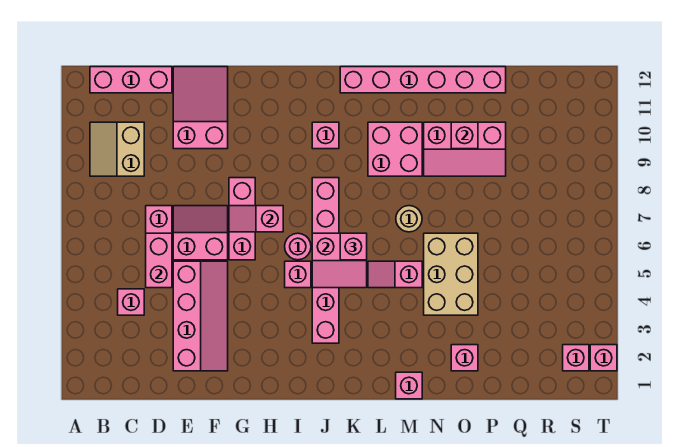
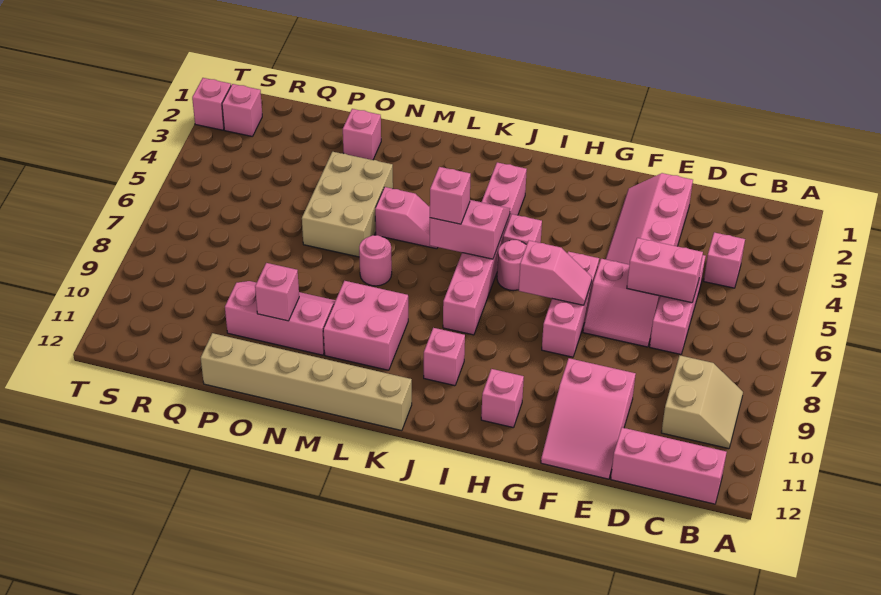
pink brick D5:D6 level 2 -> pink brick D6:E6 level 2
pink brick K12:P12 level 1 -> tan brick K12:P12 level 1
pink brick M1 level 1 -> pink brick H11 level 1
tan round brick M7 level 1 -> pink round brick M7 level 1

